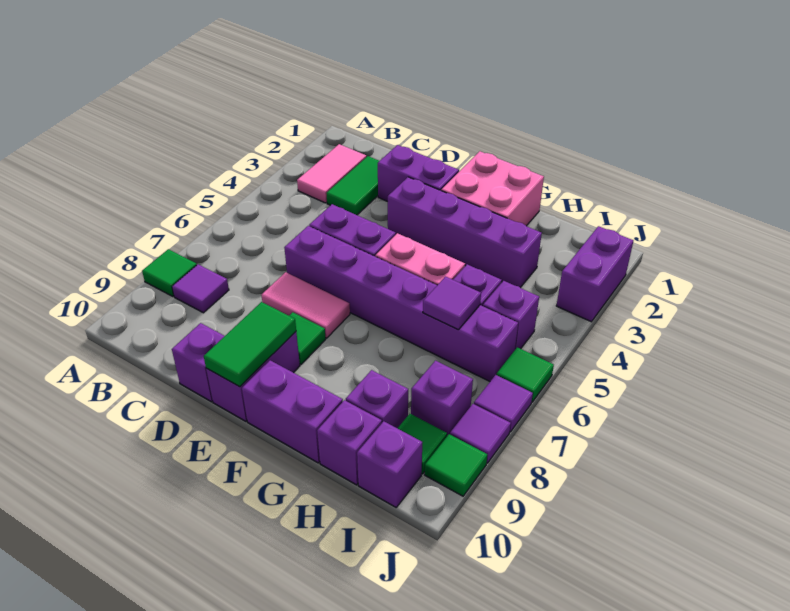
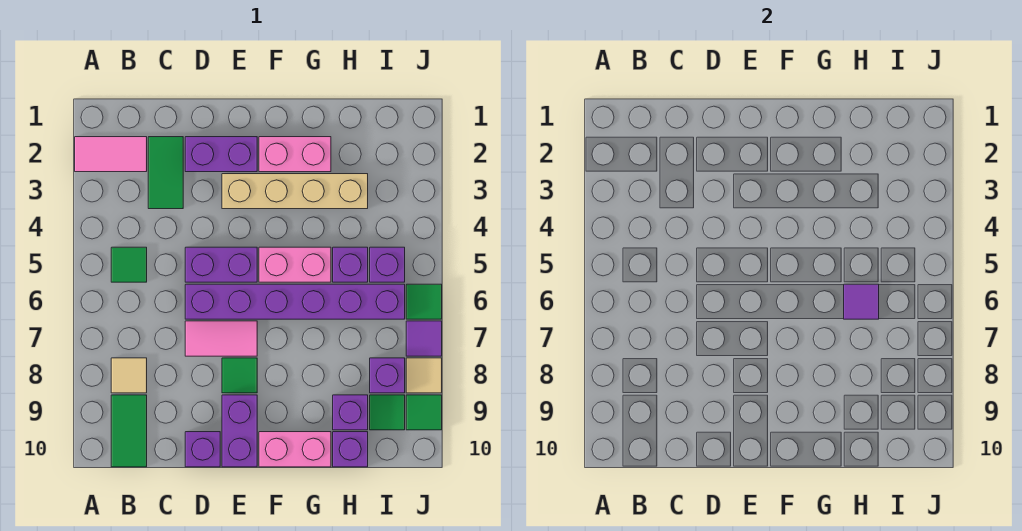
green tile A8 level 1 -> green tile B5 level 1
pink tile B2:B3 level 1 -> pink tile A2:B2 level 1
purple tile B8 level 1 -> tan tile B8 level 1
purple brick E3:H3 level 1 -> tan brick E3:H3 level 1
green tile E9:E10 level 2 -> green tile B9:B10 level 1
pink brick F1:G2 level 1 -> pink brick F2:G2 level 1
purple brick F10:G10 level 1 -> pink brick F10:G10 level 1
purple brick I10 level 1 -> none
purple brick J2:J3 level 1 -> none
purple tile J8 level 1 -> tan tile J8 level 1

